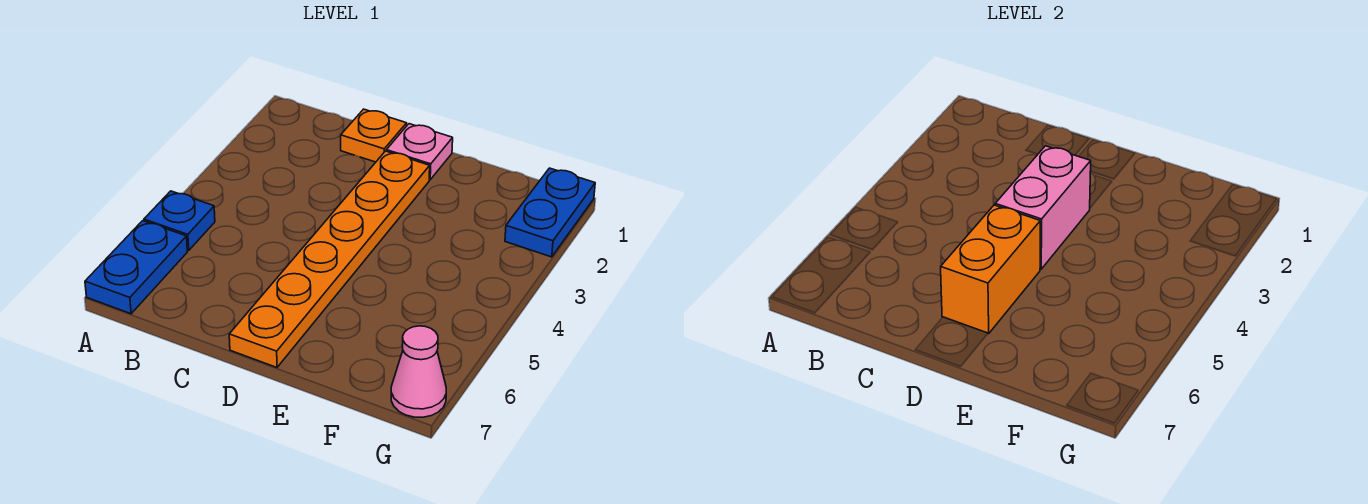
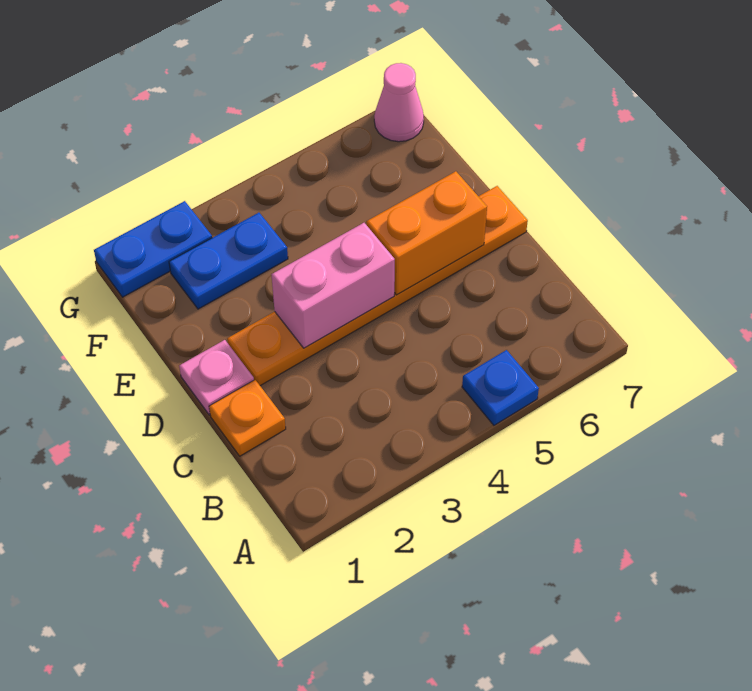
blue plate A6:A7 level 1 -> blue plate F2:F3 level 1

